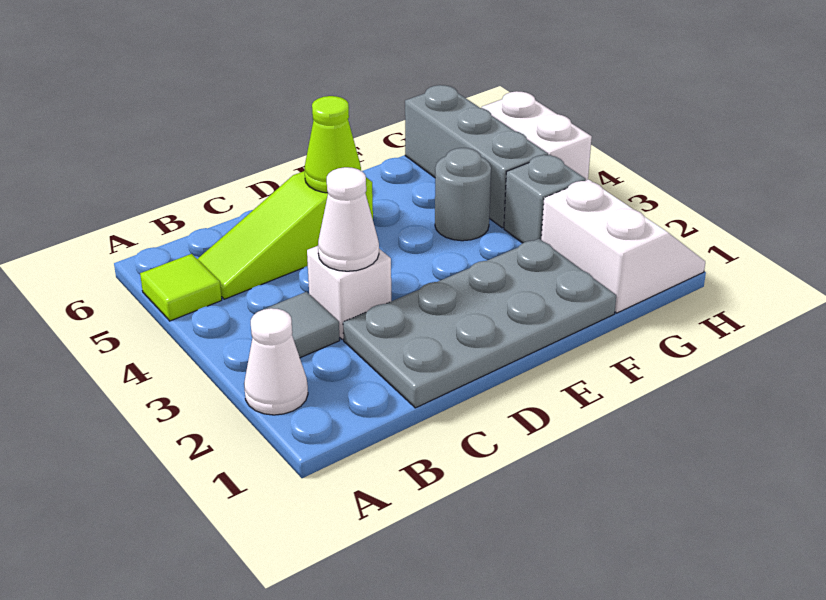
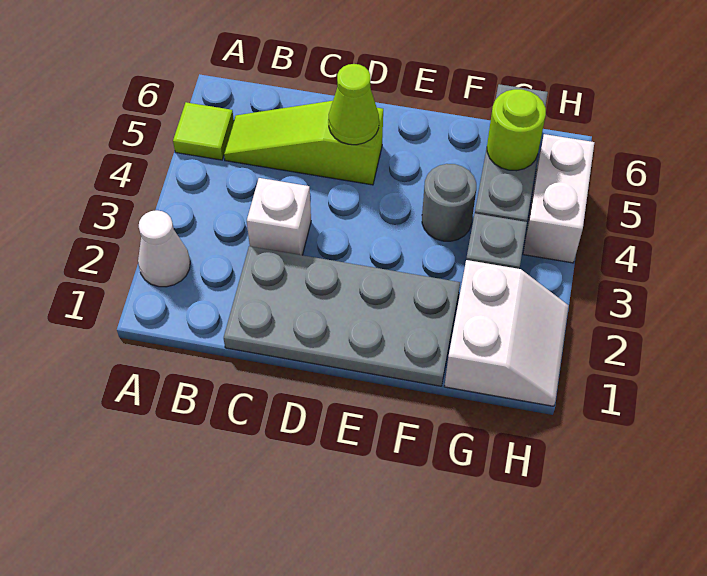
grey tile B3 level 1 -> none
white cone C3 level 2 -> none
none -> lime round brick G5 level 2

